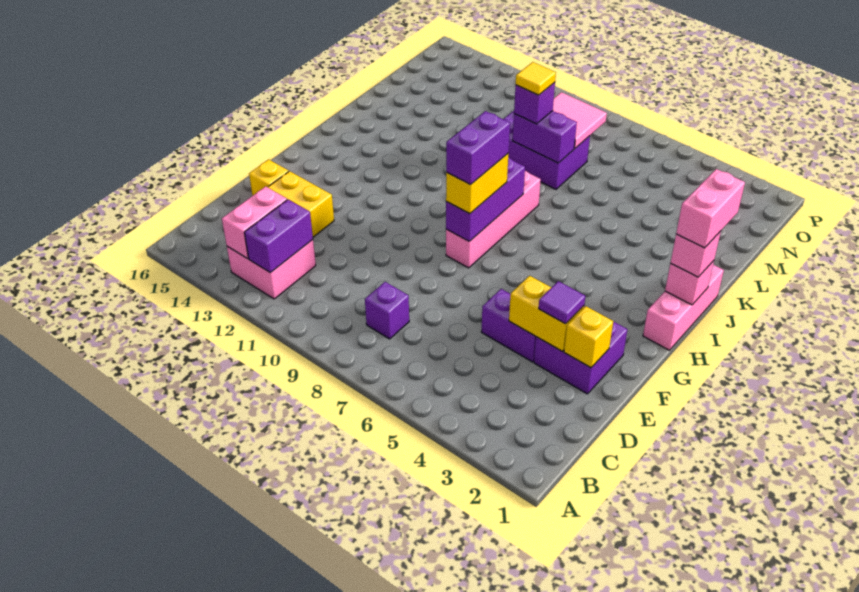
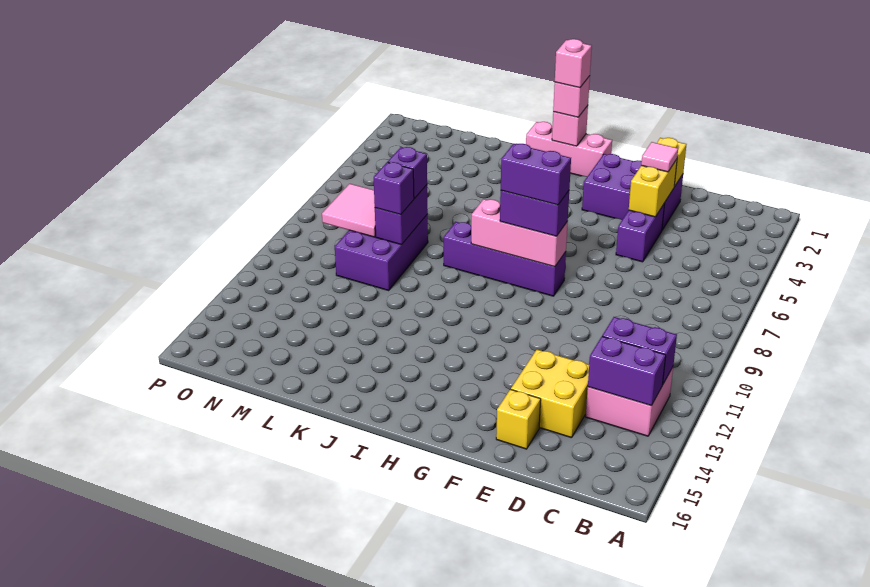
pink brick B13:C13 level 2 -> purple brick B13:C13 level 2
purple brick C8 level 1 -> purple brick L8 level 3
purple brick E2:F3 level 1 -> purple brick E2:G3 level 1
purple tile E3 level 3 -> pink tile E3 level 3
pink brick G8:J8 level 1 -> purple brick G8:J8 level 1
purple brick G8:I8 level 2 -> pink brick G8:I8 level 2
yellow brick G8:H8 level 3 -> purple brick G8:H8 level 3
pink brick I1:J1 level 4 -> pink brick I1 level 4
yellow tile L9 level 4 -> none

